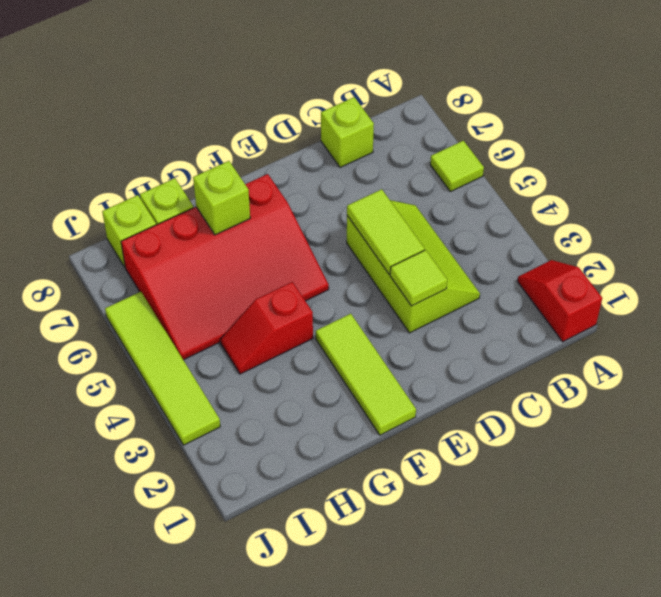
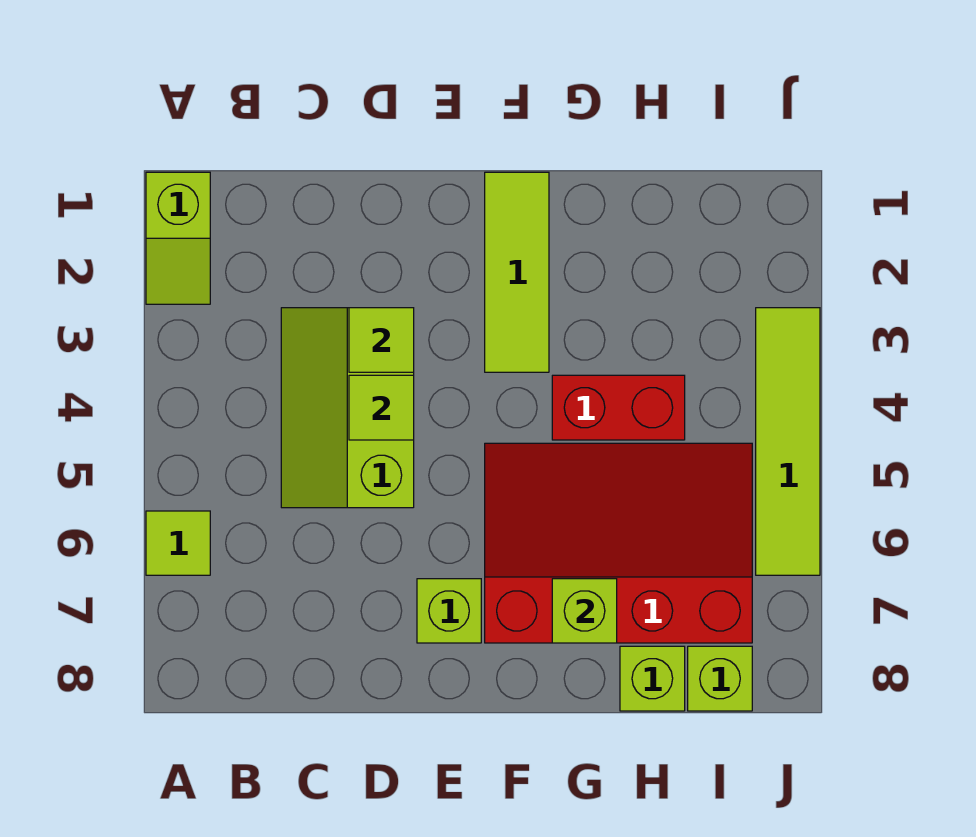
red slope A1:A2 level 1 top 1 -> lime slope A1:A2 level 1 top 1
lime brick C8 level 1 -> lime brick E7 level 1
lime tile D4:D5 level 2 -> lime tile D4 level 2
red slope G4:H4 level 1 top G -> red brick G4:H4 level 1

